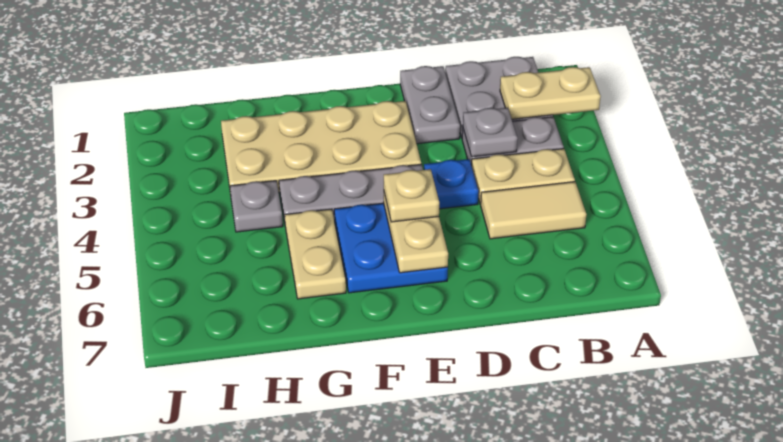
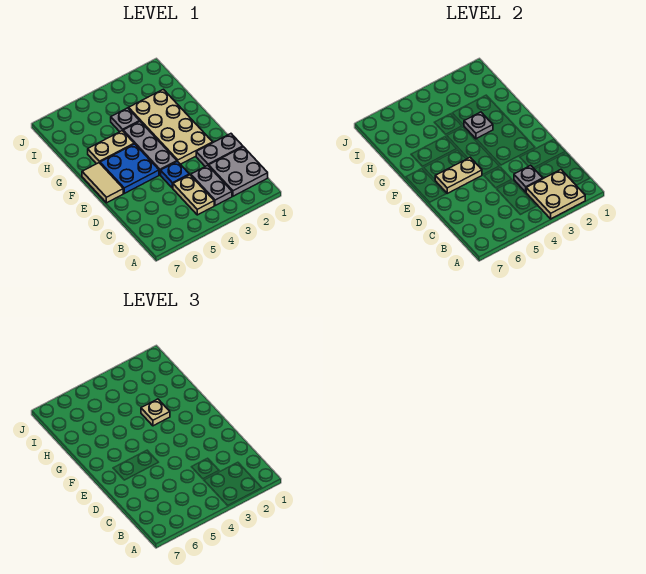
tan plate A2:B2 level 2 -> tan plate A2:B3 level 2
tan tile B5:C5 level 1 -> tan tile E7:F7 level 1
tan plate E5 level 3 -> tan plate G3 level 3
none -> grey plate G3 level 2

